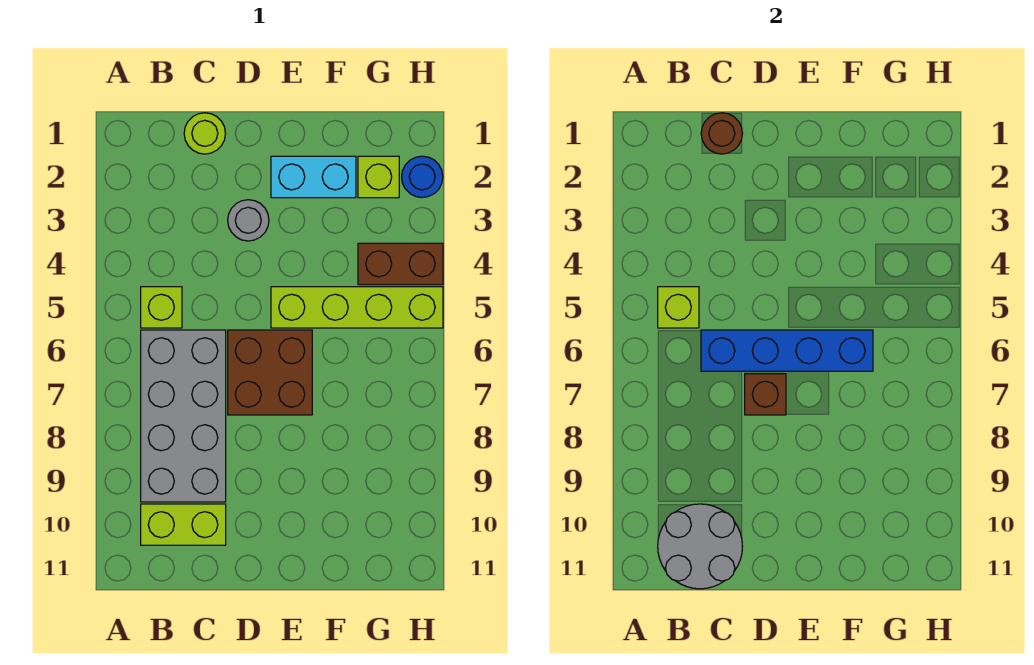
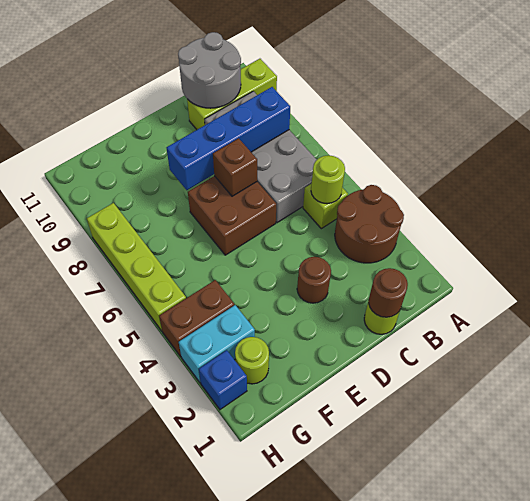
none -> brown round brick A3:B4 level 1
lime brick B5 level 2 -> lime round brick B5 level 2
lime brick B10:C10 level 1 -> lime brick A10:C10 level 1
blue brick C6:F6 level 2 -> blue brick B8:E8 level 2
grey round brick D3 level 1 -> brown round brick D3 level 1
cyan brick E2:F2 level 1 -> cyan brick G3:H3 level 1
lime brick E5:H5 level 1 -> lime brick H5:H8 level 1
lime brick G2 level 1 -> lime round brick G2 level 1
blue round brick H2 level 1 -> blue brick H2 level 1

